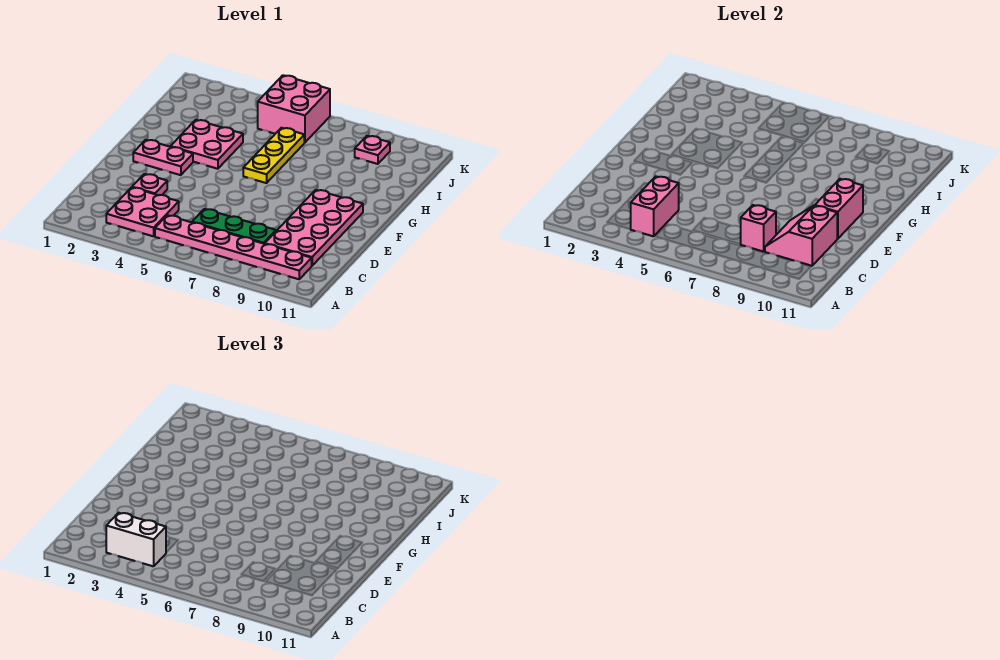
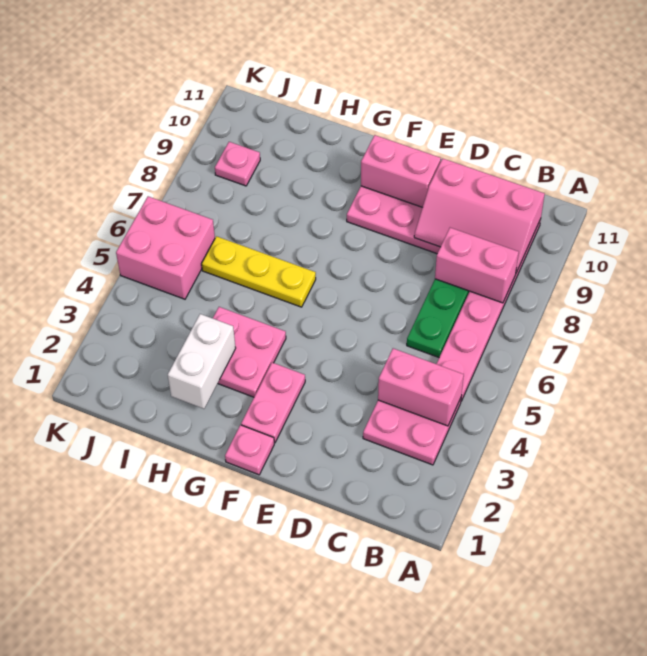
white brick B3:B4 level 3 -> white brick H2:H3 level 2
pink brick C8 level 2 -> pink brick B8:C8 level 2
pink slope C9:D10 level 2 top 10 -> pink slope B9:D10 level 2 top 10
pink plate D3 level 1 -> pink plate F1 level 1

